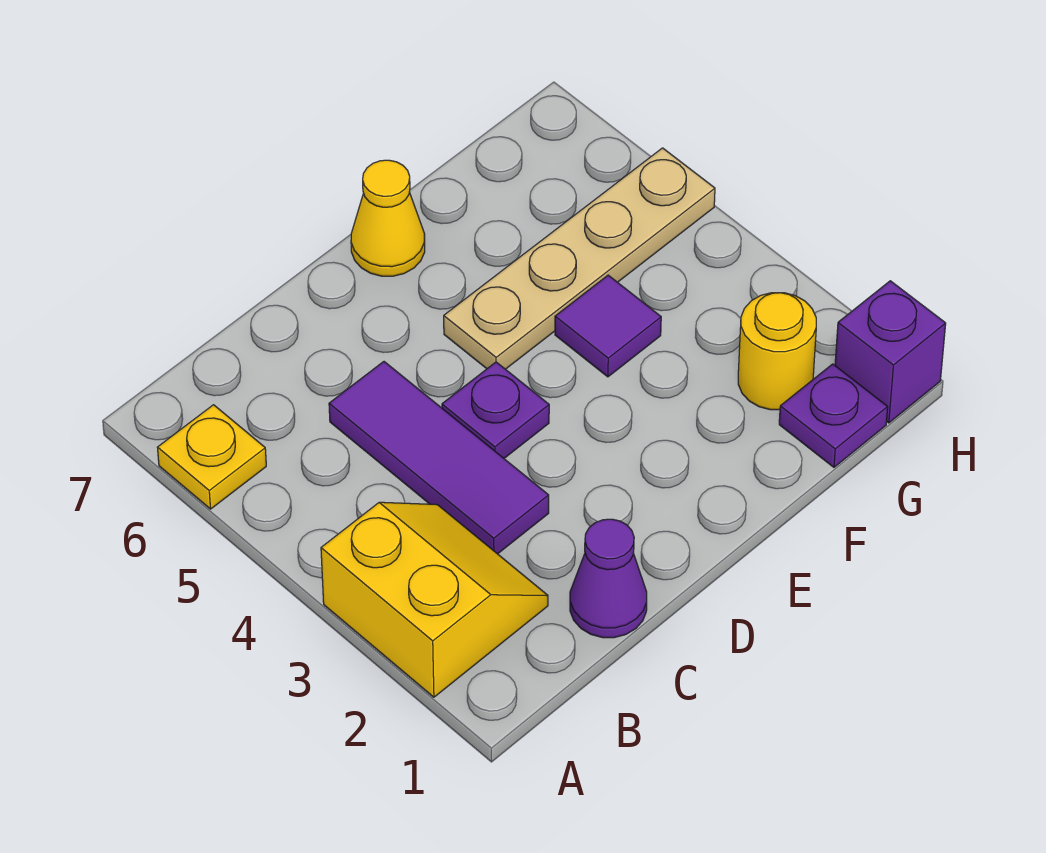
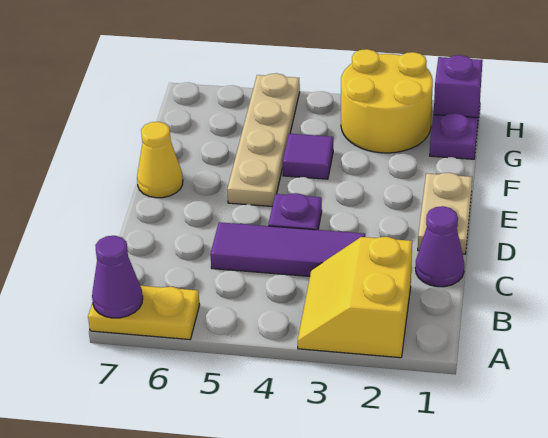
yellow slope A2:B3 level 1 top A -> yellow slope A2:B3 level 1 top 2
yellow plate A6 level 1 -> yellow plate A6:A7 level 1
none -> purple cone A7 level 2
none -> tan plate D1:E1 level 1
yellow round brick G2 level 1 -> yellow round brick G2:H3 level 1

